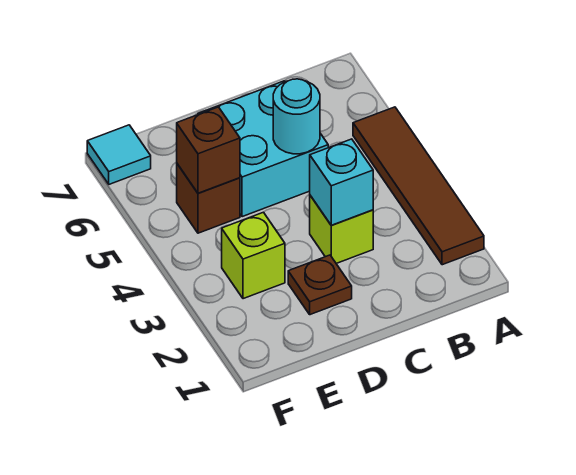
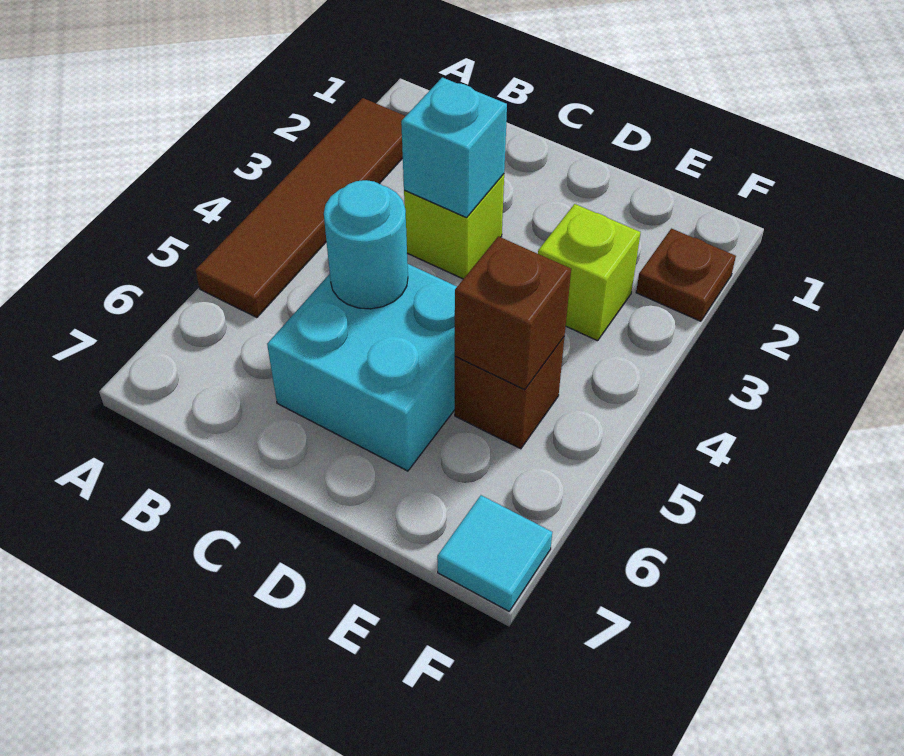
brown plate D2 level 1 -> brown plate F2 level 1

